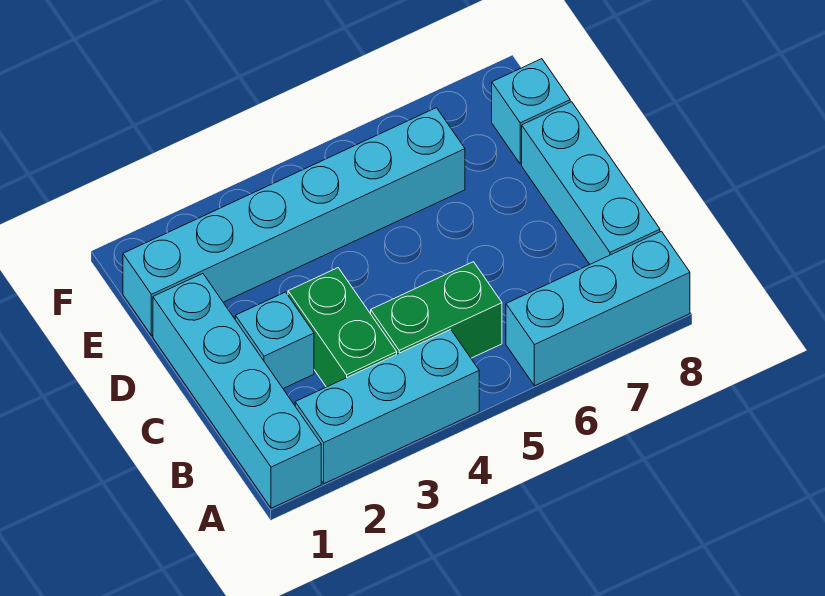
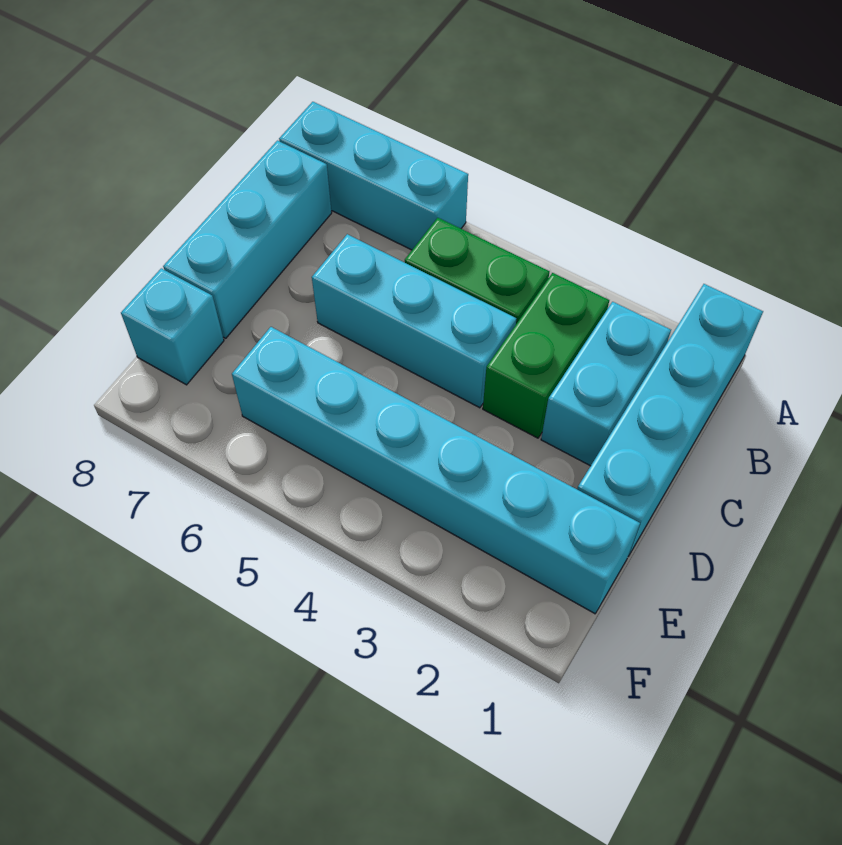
cyan brick A2:A4 level 1 -> cyan brick C4:C6 level 1
cyan brick C2 level 1 -> cyan brick B2:C2 level 1

